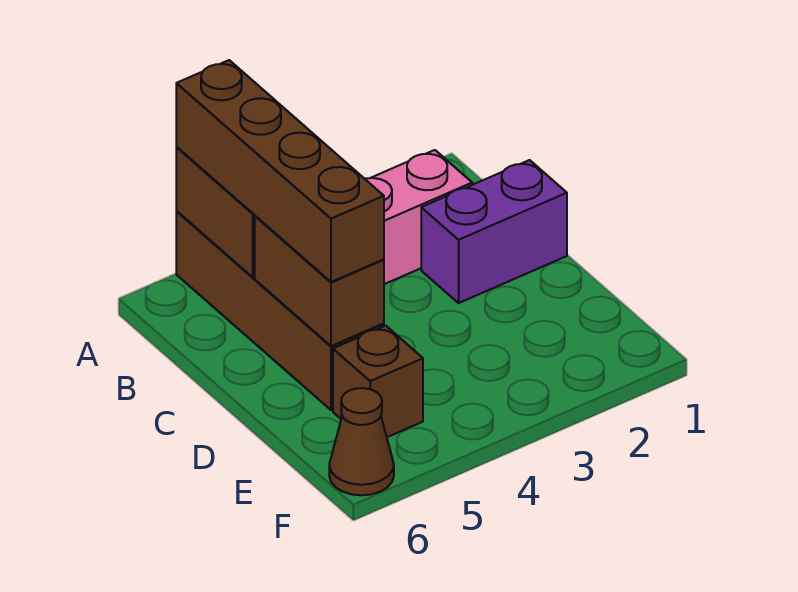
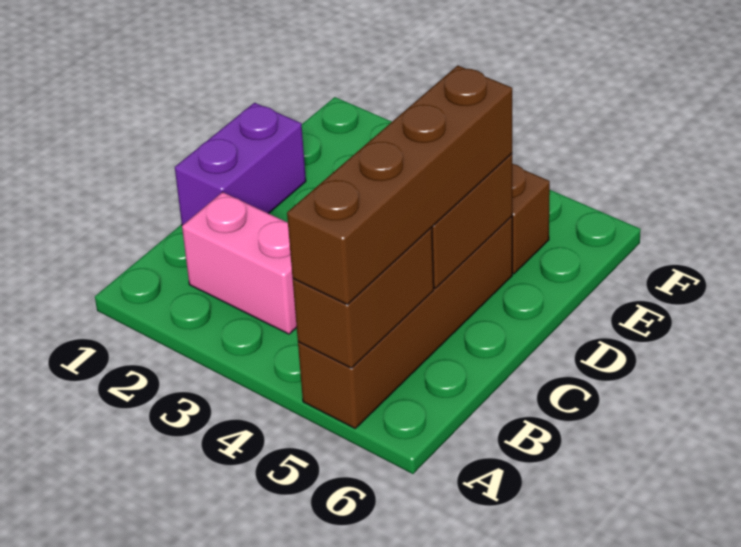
purple brick C1:C2 level 1 -> purple brick C1:D1 level 1
brown cone F6 level 1 -> none

